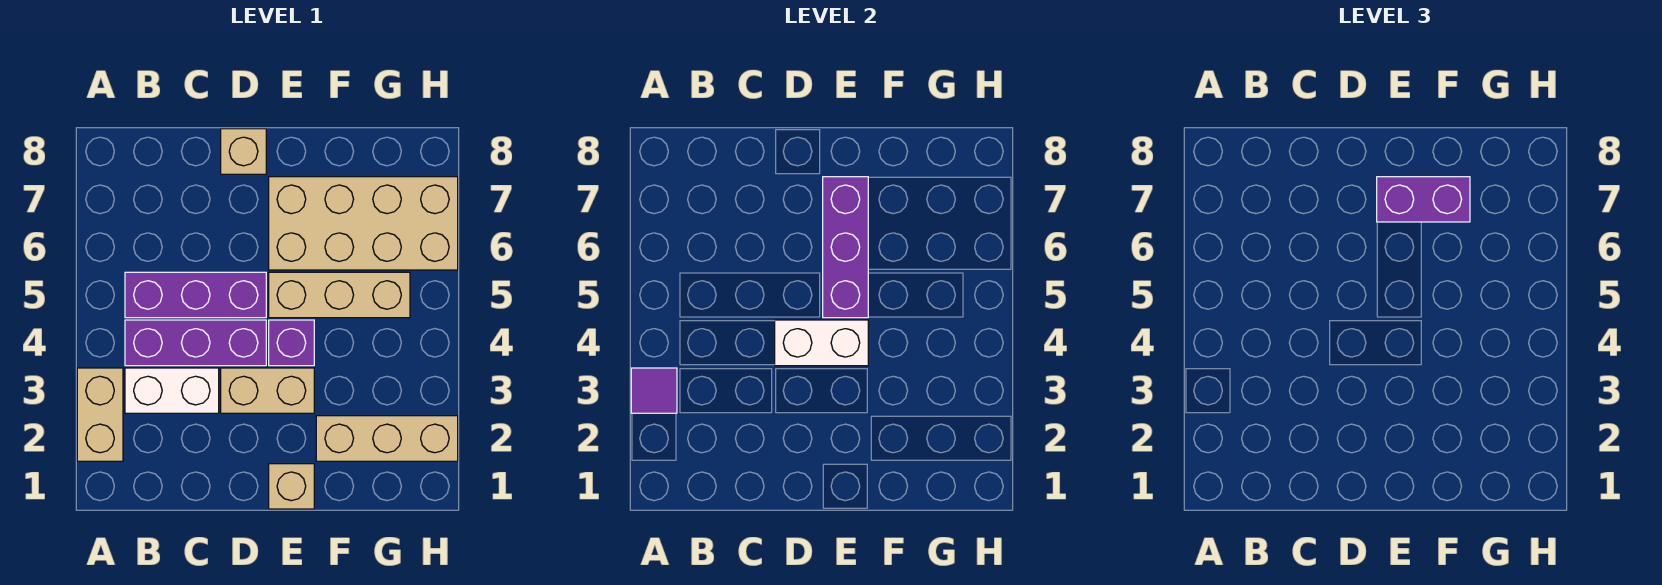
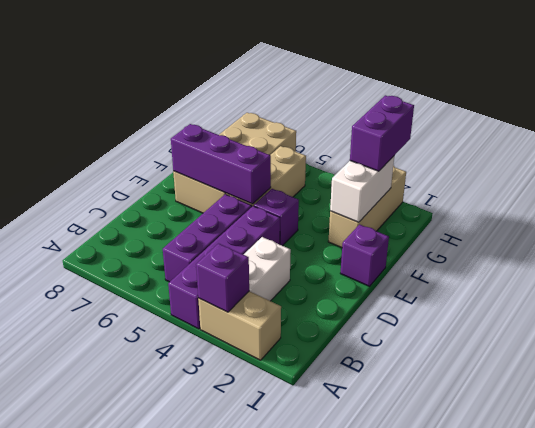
purple tile A3 level 2 -> purple brick A3 level 2
purple brick B4:D4 level 1 -> purple brick A4:D4 level 1
tan brick D3:E3 level 1 -> none
white brick D4:E4 level 2 -> white brick F2:G2 level 2
tan brick D8 level 1 -> none
tan brick E1 level 1 -> purple brick E1 level 1
purple brick E7:F7 level 3 -> purple brick G2:H2 level 3

